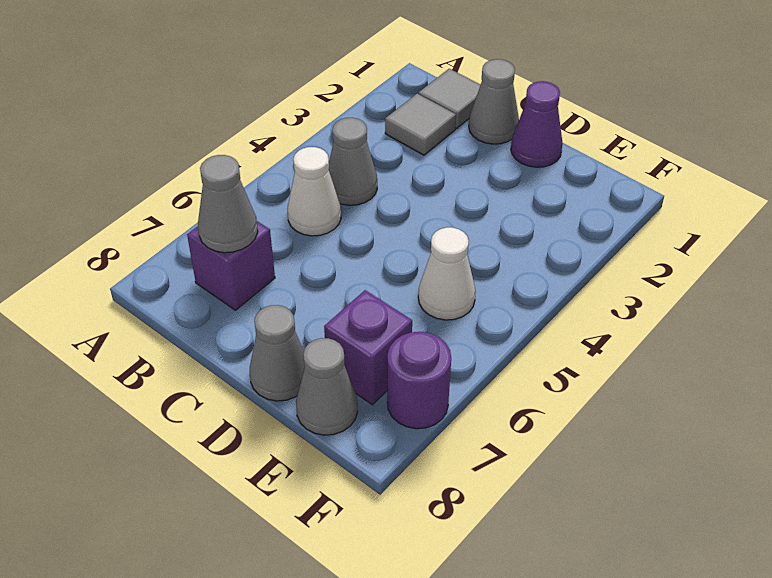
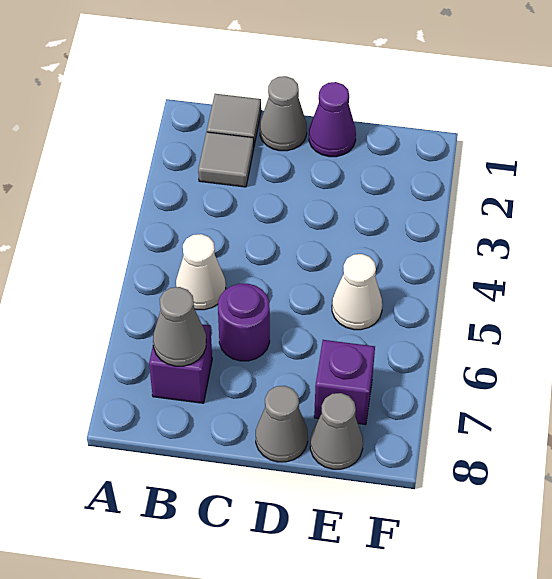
grey cone B4 level 1 -> none
purple round brick F7 level 1 -> purple round brick C6 level 1

